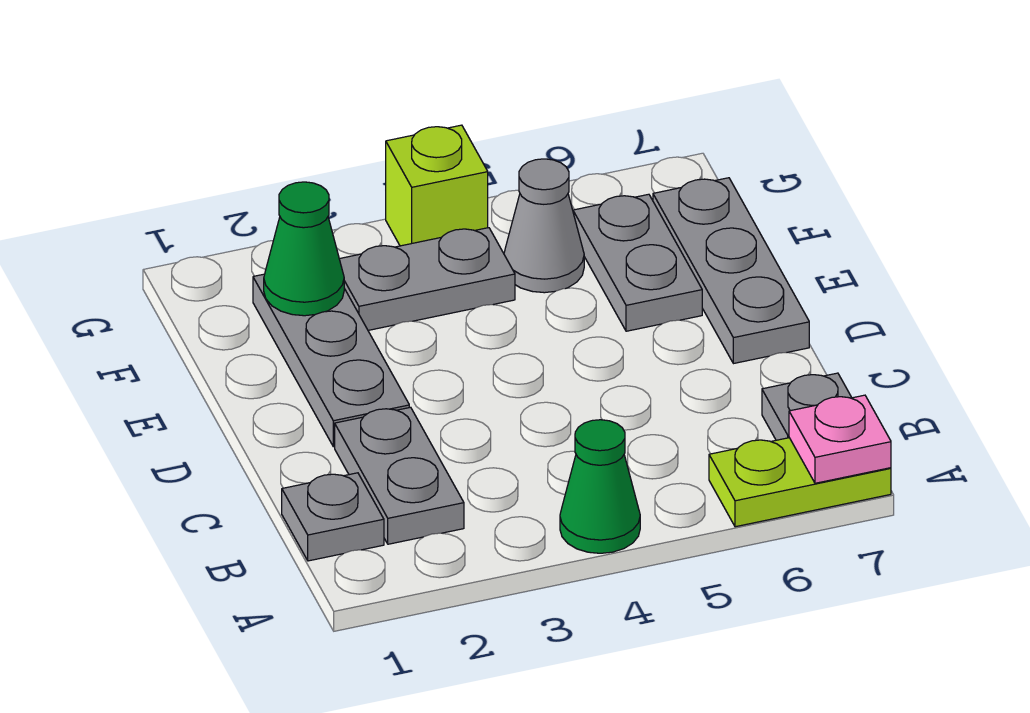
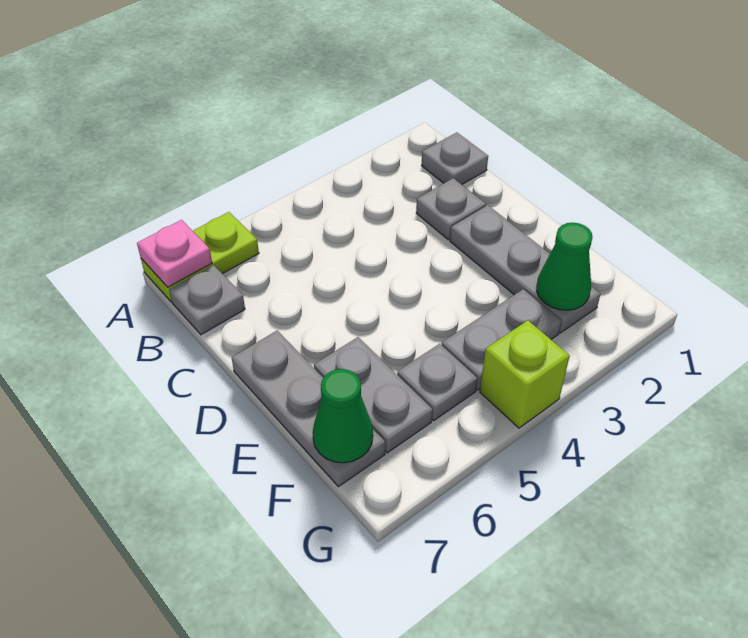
green cone A4 level 1 -> green cone F7 level 2
grey plate B2:C2 level 1 -> grey plate C2 level 1
grey cone F5 level 1 -> grey plate F5 level 1

